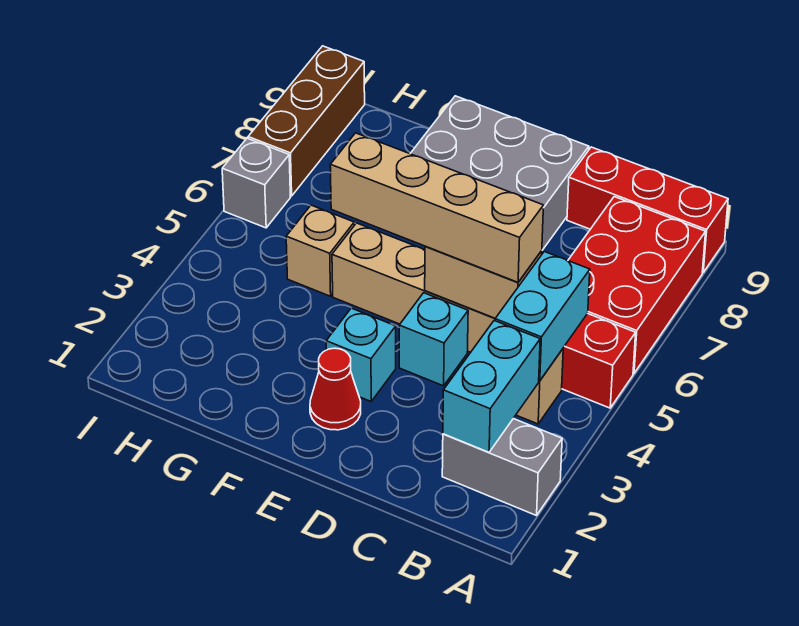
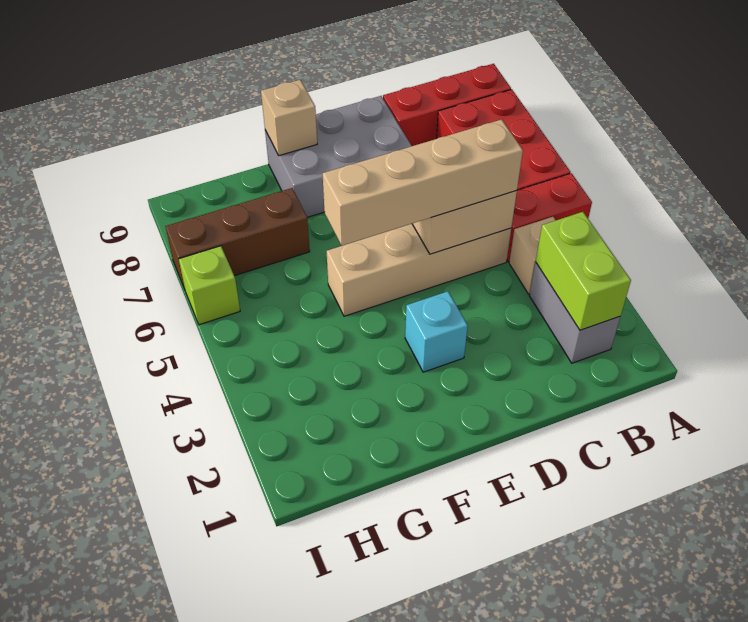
grey brick A2:B2 level 1 -> grey brick B2:B3 level 1
cyan brick B2:B3 level 2 -> lime brick B2:B3 level 2
cyan brick B4:B5 level 2 -> none
cyan brick D4 level 1 -> none
red cone E2 level 1 -> none
tan brick G5 level 1 -> tan brick F9 level 2
grey brick I6 level 1 -> lime brick I6 level 1
brown brick I7:I9 level 1 -> brown brick G7:I7 level 1

